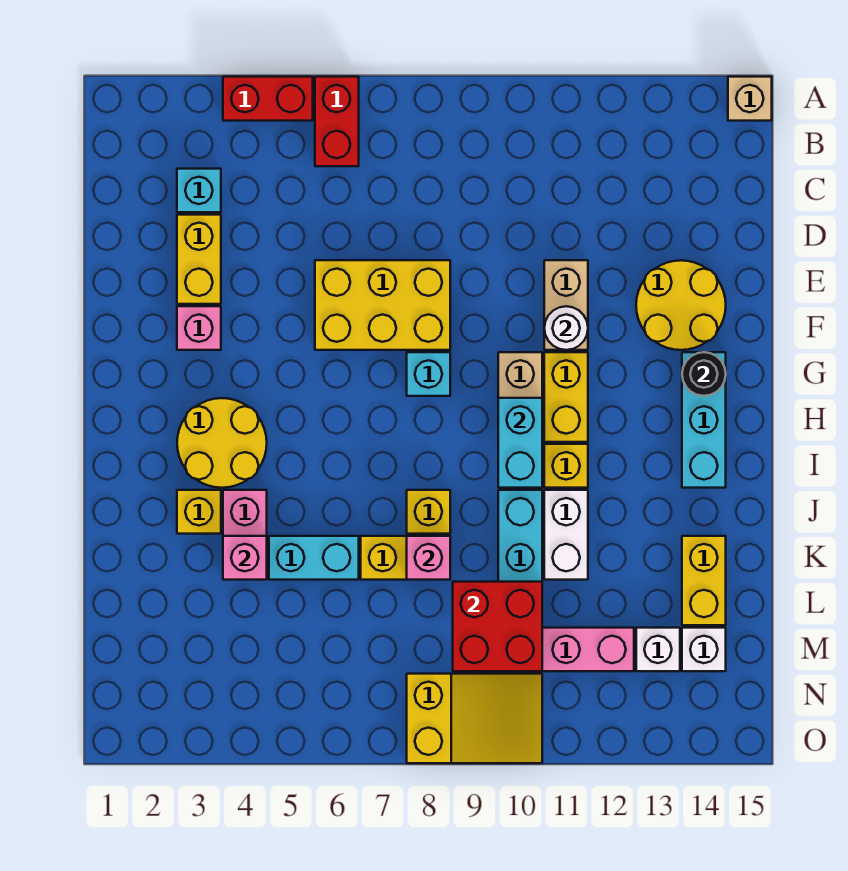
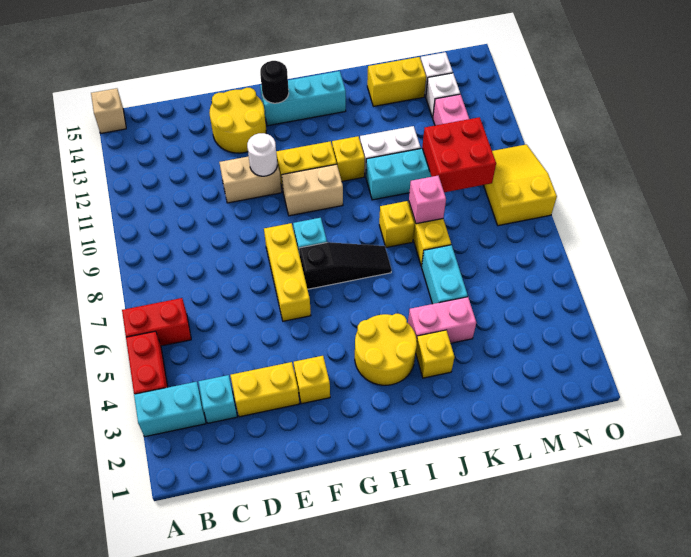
yellow brick E6:F8 level 1 -> yellow brick F6:F8 level 1
pink brick F3 level 1 -> yellow brick F3 level 1
none -> black slope G7:I7 level 1 top G
cyan brick H10:I10 level 2 -> cyan brick A3:B3 level 1
pink brick K4 level 2 -> none

